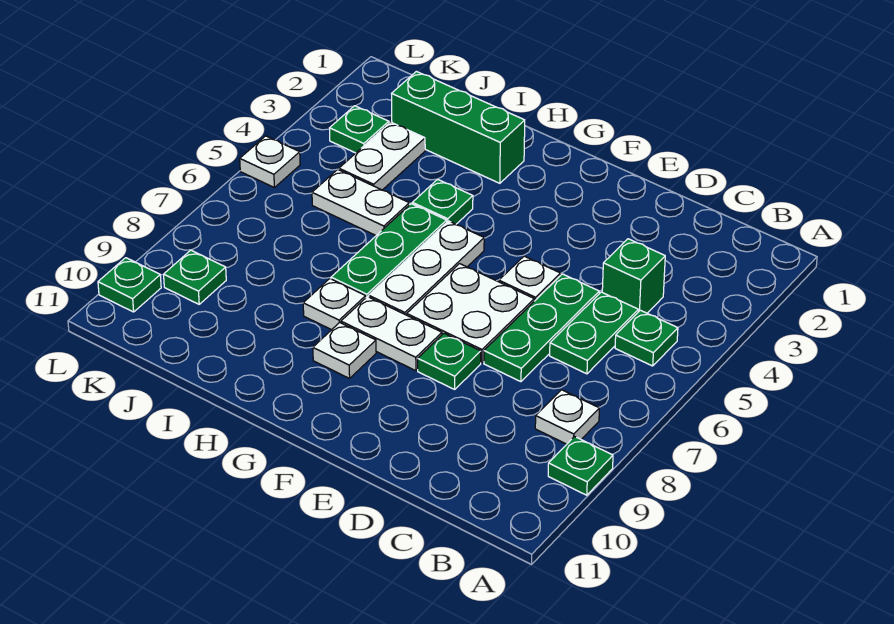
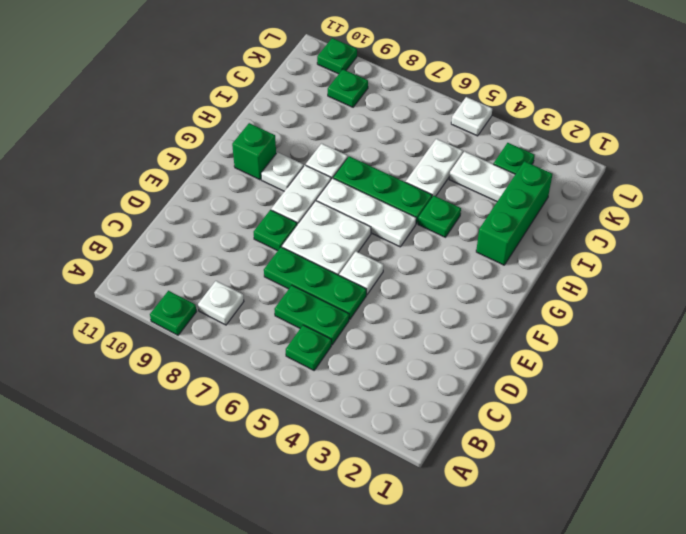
green brick C4 level 1 -> green brick G10 level 1

